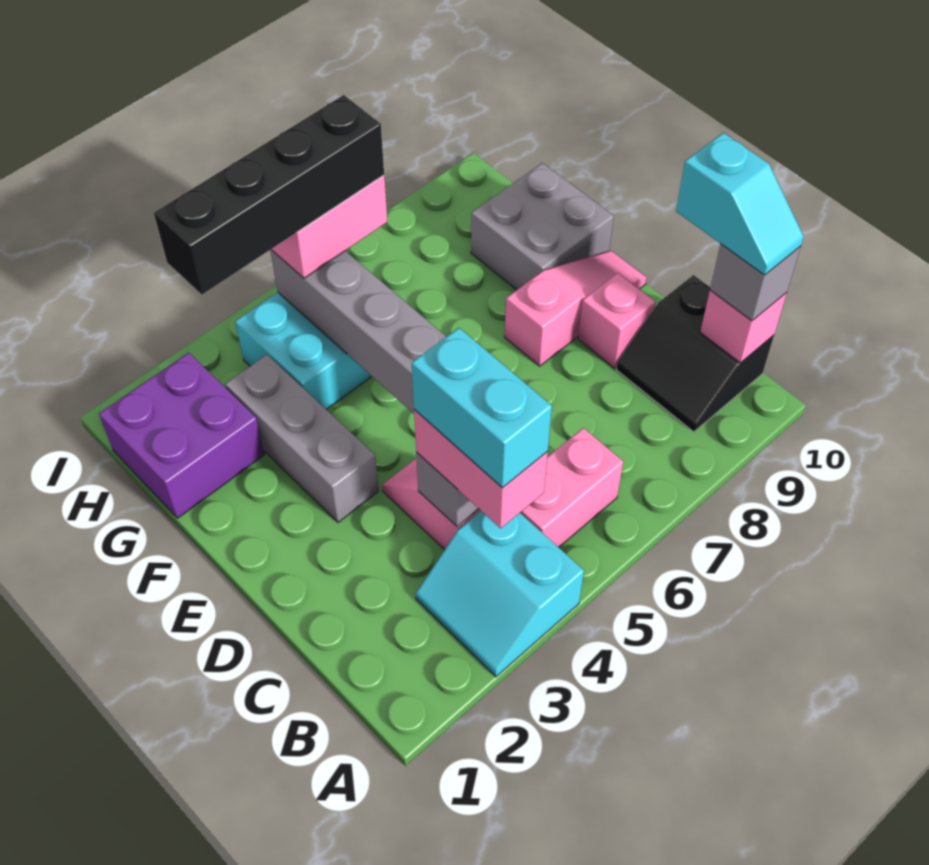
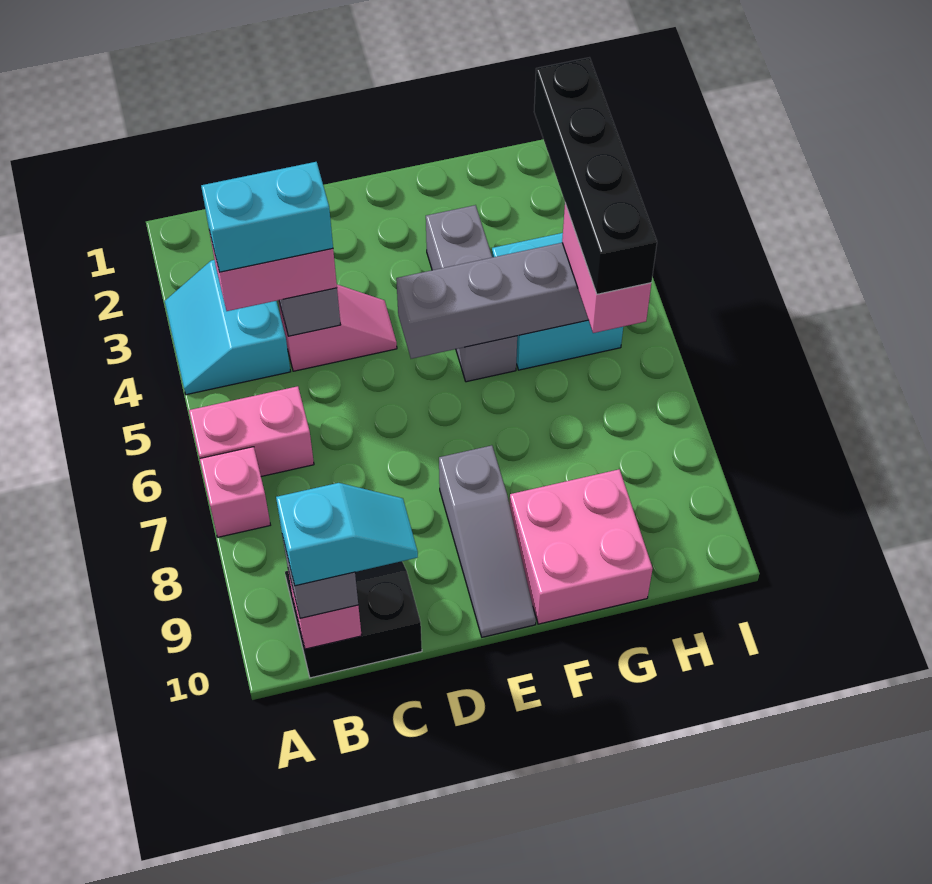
cyan slope A3:B4 level 1 top 4 -> cyan slope A3:B4 level 1 top B
pink brick B5:B6 level 1 -> pink brick A6:B6 level 1
cyan slope B10:C10 level 4 top C -> cyan slope B10:C10 level 4 top B
pink brick D9 level 1 -> pink brick A7 level 1
grey brick E3:G3 level 1 -> grey brick F3:F5 level 1
pink slope E8:E10 level 1 top 8 -> grey slope E8:E10 level 1 top 8
grey brick F9:G10 level 1 -> pink brick F9:G10 level 1
purple brick G1:H2 level 1 -> none

